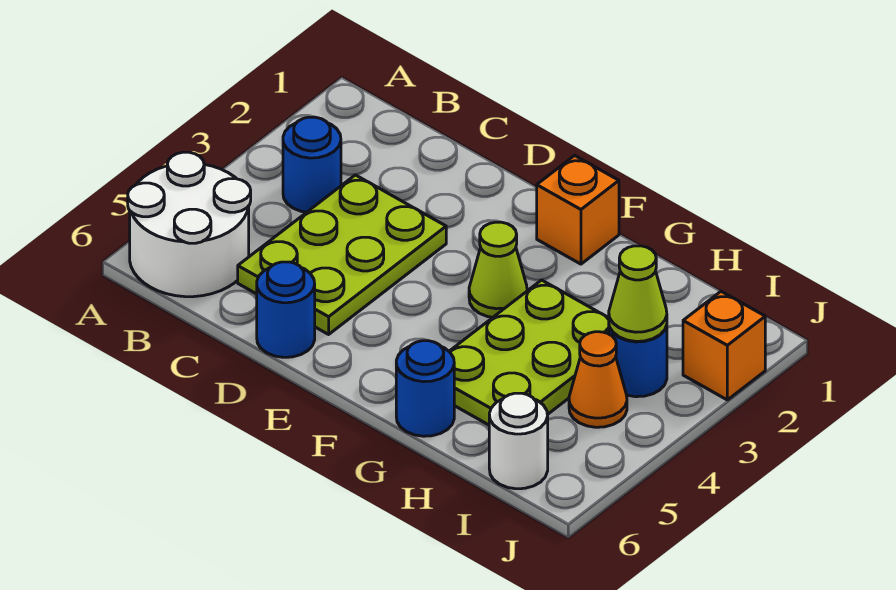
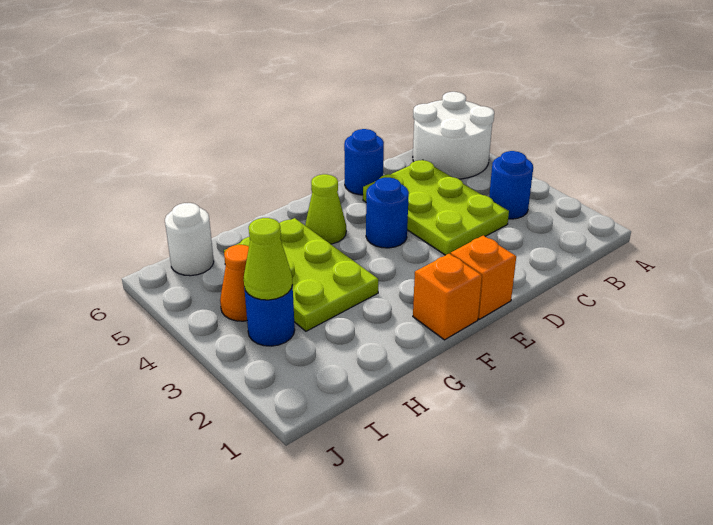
lime cone F3 level 1 -> lime cone F5 level 1
blue round brick G6 level 1 -> blue round brick E4 level 1
orange brick J2 level 1 -> orange brick E1 level 1

